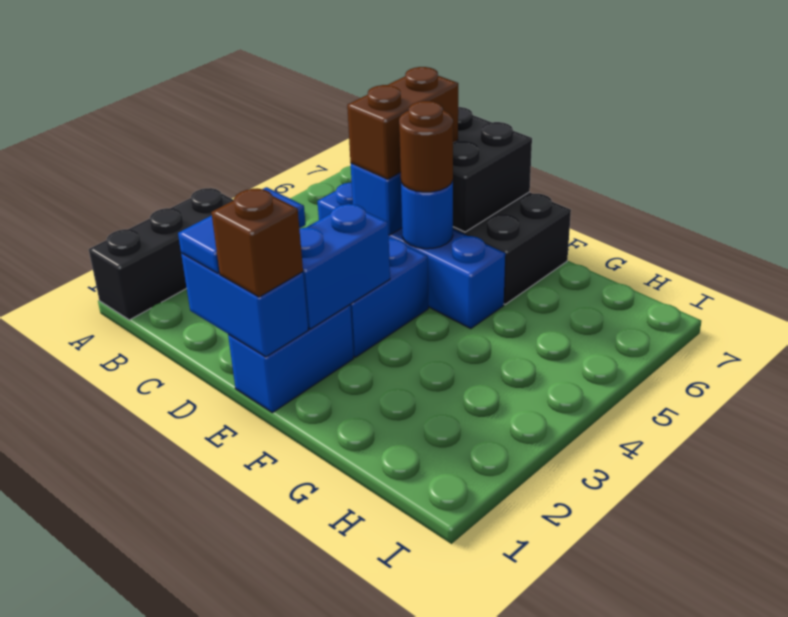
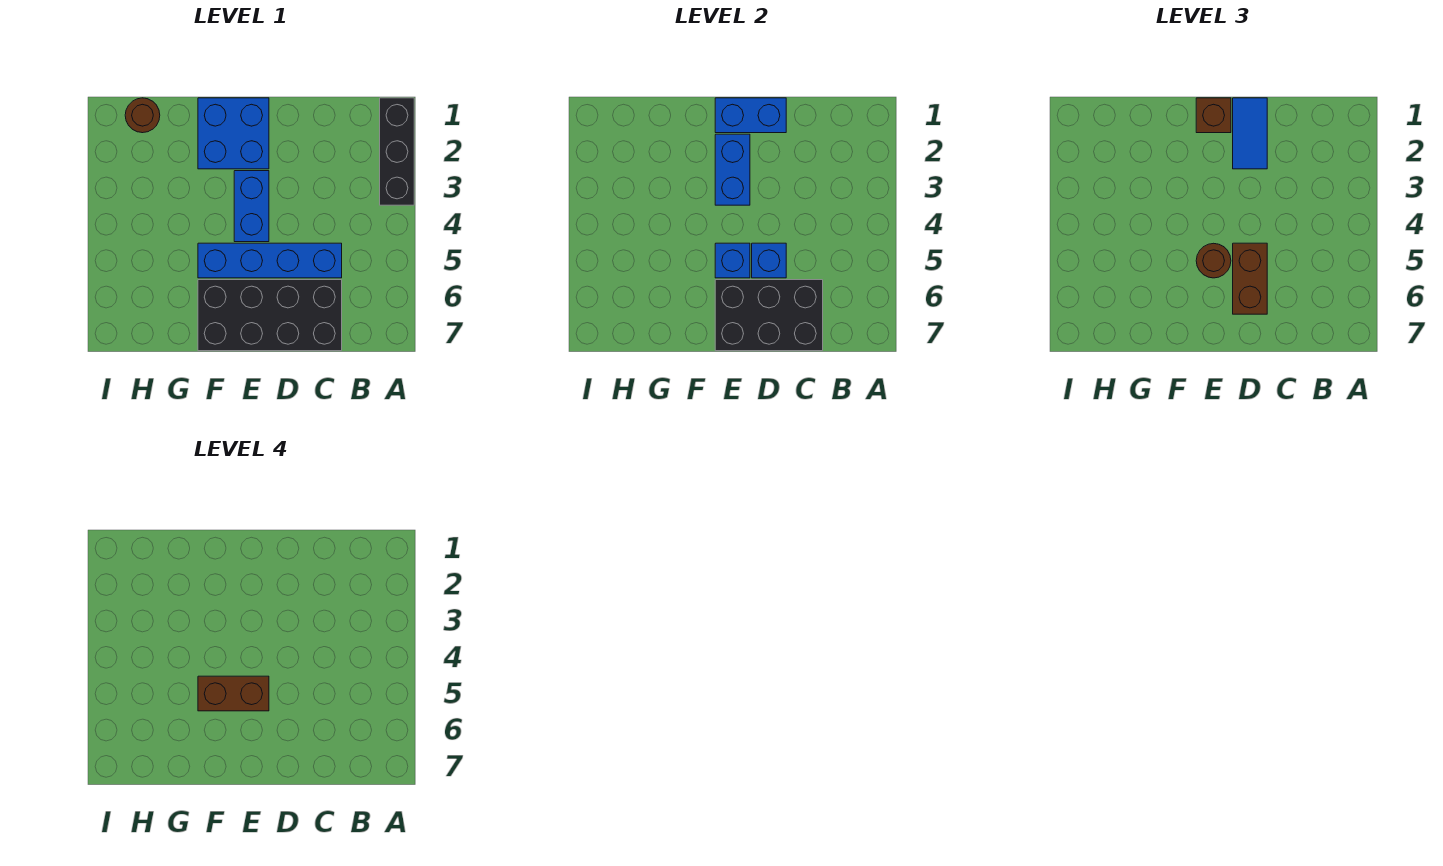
blue brick E1:E2 level 1 -> blue brick E1:F2 level 1
blue round brick E5 level 2 -> blue brick E5 level 2
none -> brown brick E5:F5 level 4
none -> brown round brick H1 level 1

